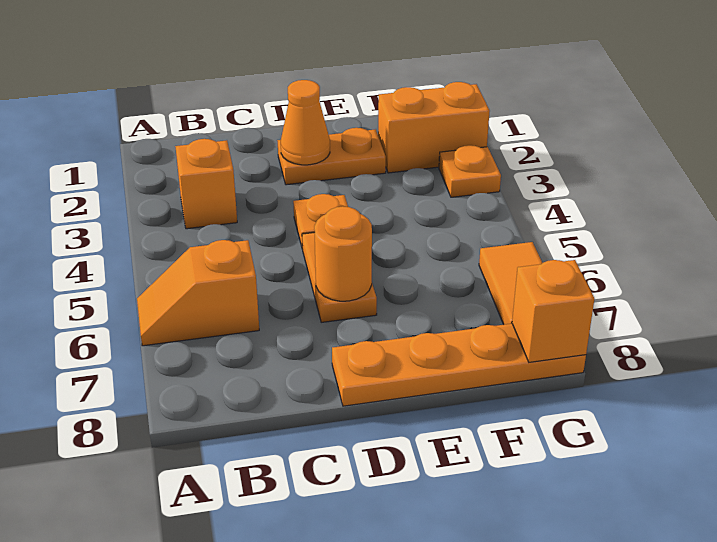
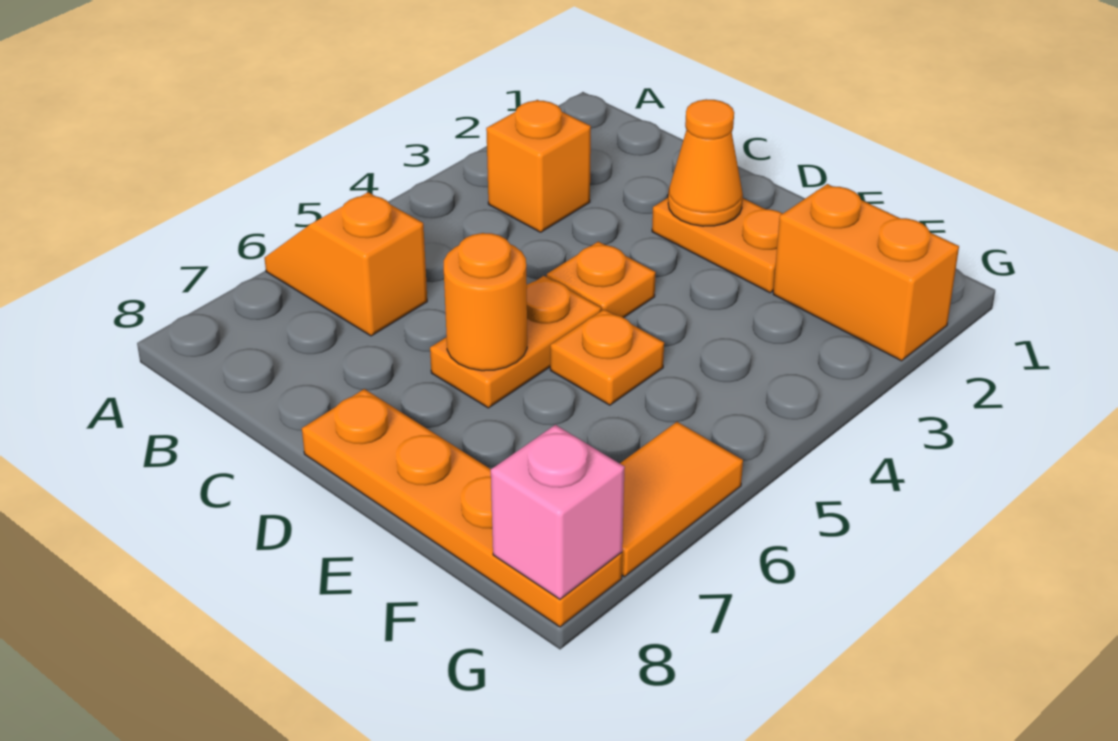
orange plate G3 level 1 -> orange plate E5 level 1
orange brick G8 level 2 -> pink brick G8 level 2

